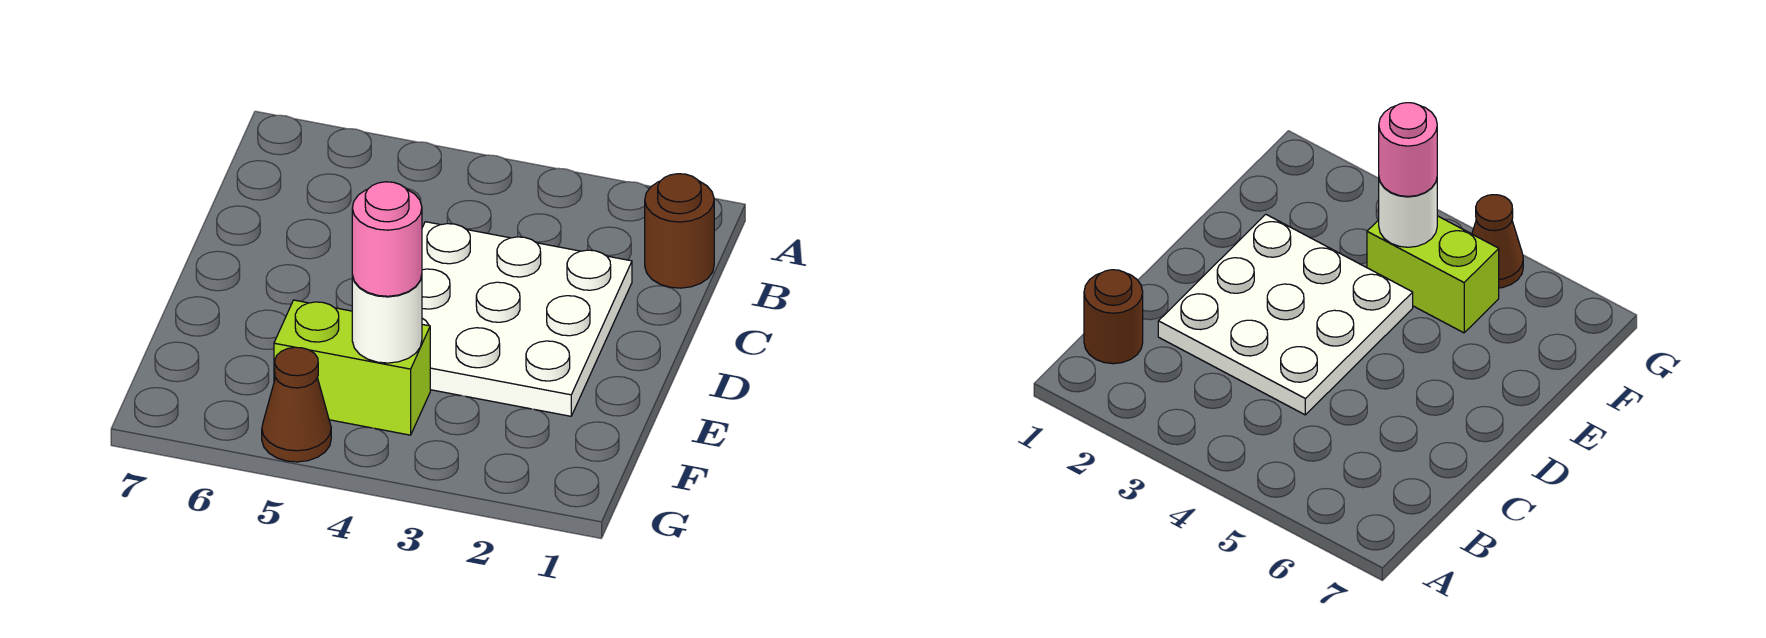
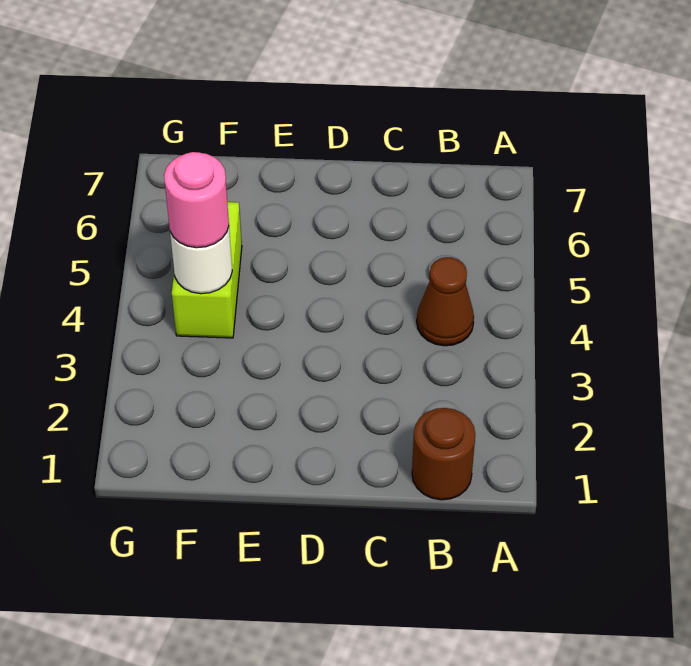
white plate C2:E4 level 1 -> none
brown cone G5 level 1 -> brown cone B4 level 1

